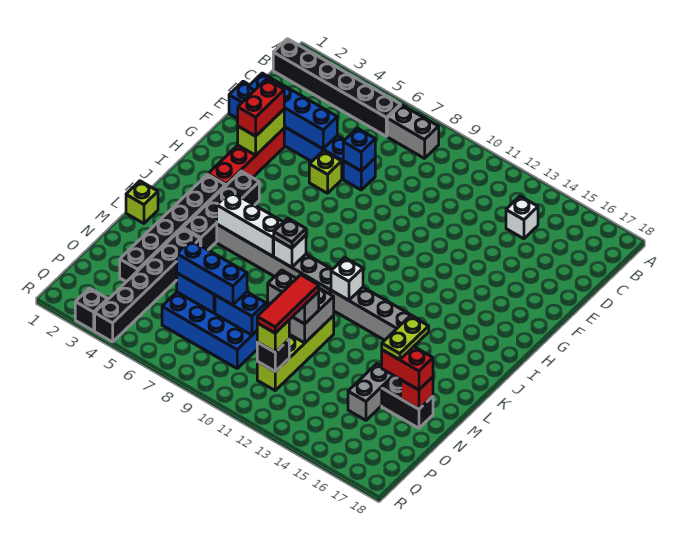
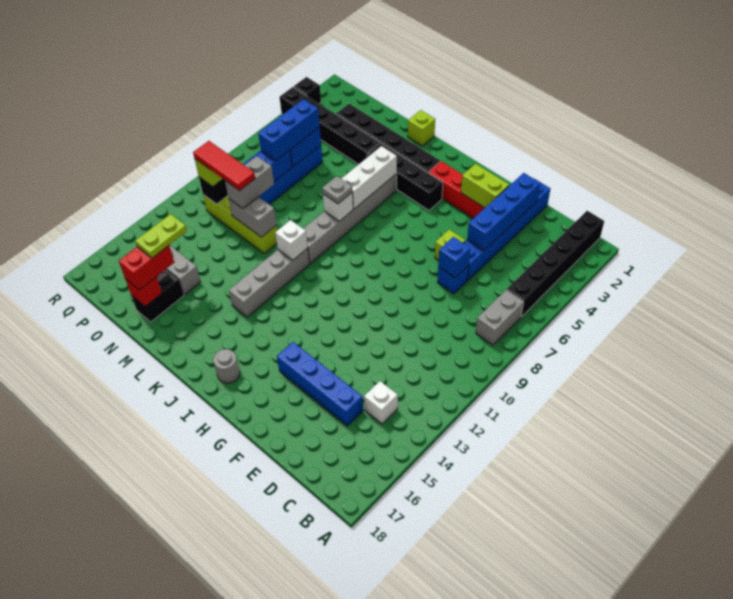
none -> blue brick D15:G15 level 1
red brick F3:G3 level 3 -> none
none -> grey round brick I17 level 1
lime plate M16:N16 level 4 -> lime plate N15:N16 level 4

